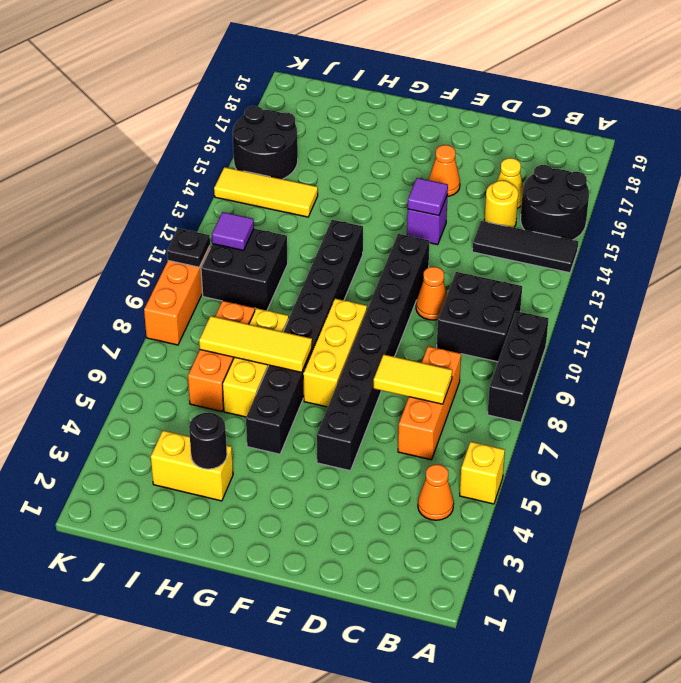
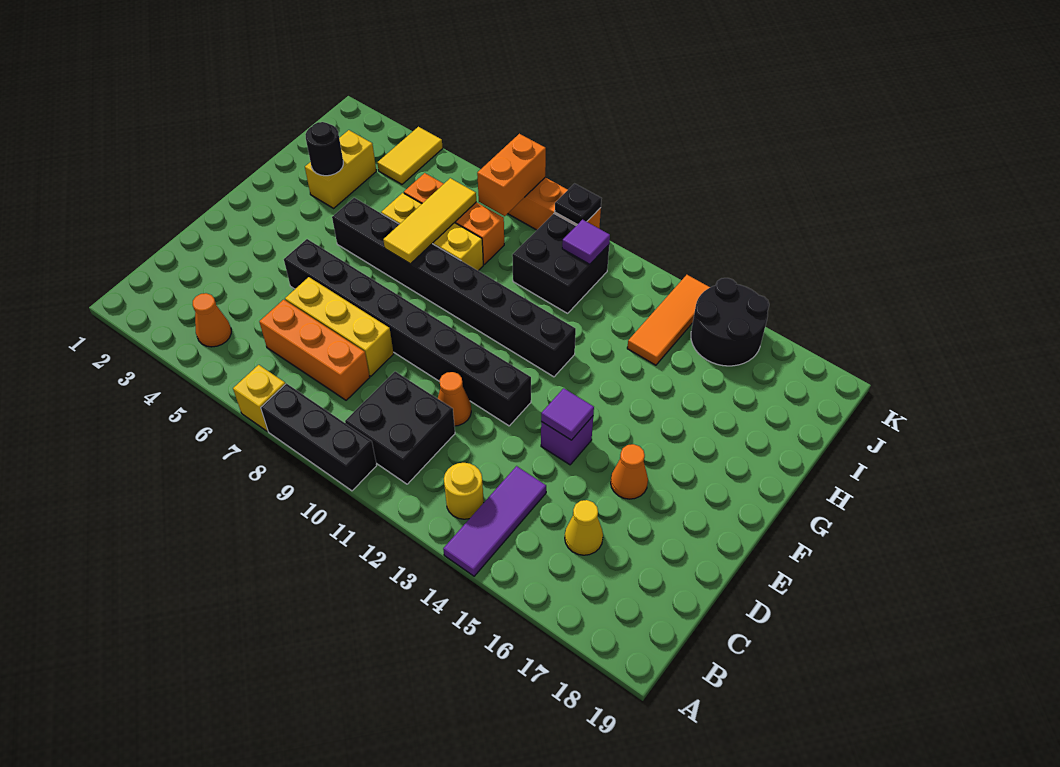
yellow brick A5 level 1 -> yellow brick A7 level 1
black tile A14:C14 level 1 -> purple tile A14:C14 level 1
black round brick A15:B16 level 1 -> none
yellow tile C7:D7 level 2 -> yellow tile J4:K4 level 1
yellow round brick C15 level 1 -> yellow round brick B13 level 1
yellow brick F7:F9 level 1 -> yellow brick D6:D8 level 1
yellow tile I14:K14 level 1 -> orange tile I14:K14 level 1
none -> orange brick J8:K8 level 2

